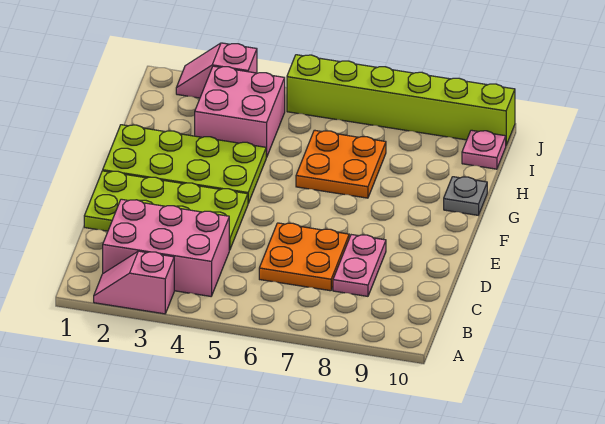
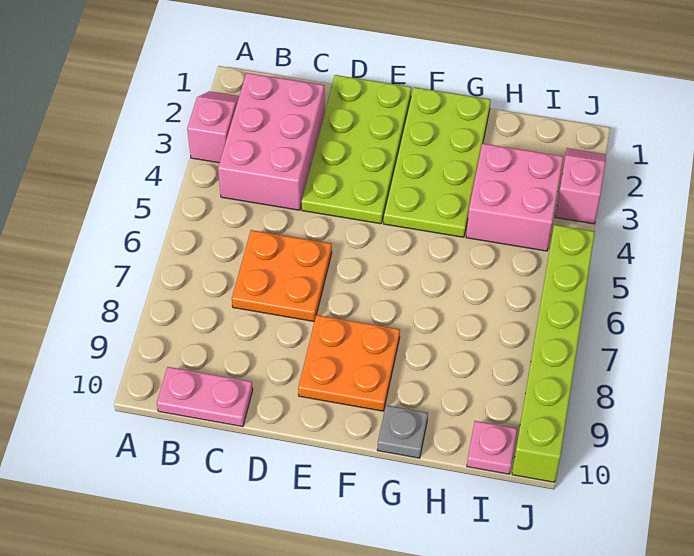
pink plate C8:D8 level 1 -> pink plate B10:C10 level 1
orange plate G6:H7 level 1 -> orange plate E8:F9 level 1

